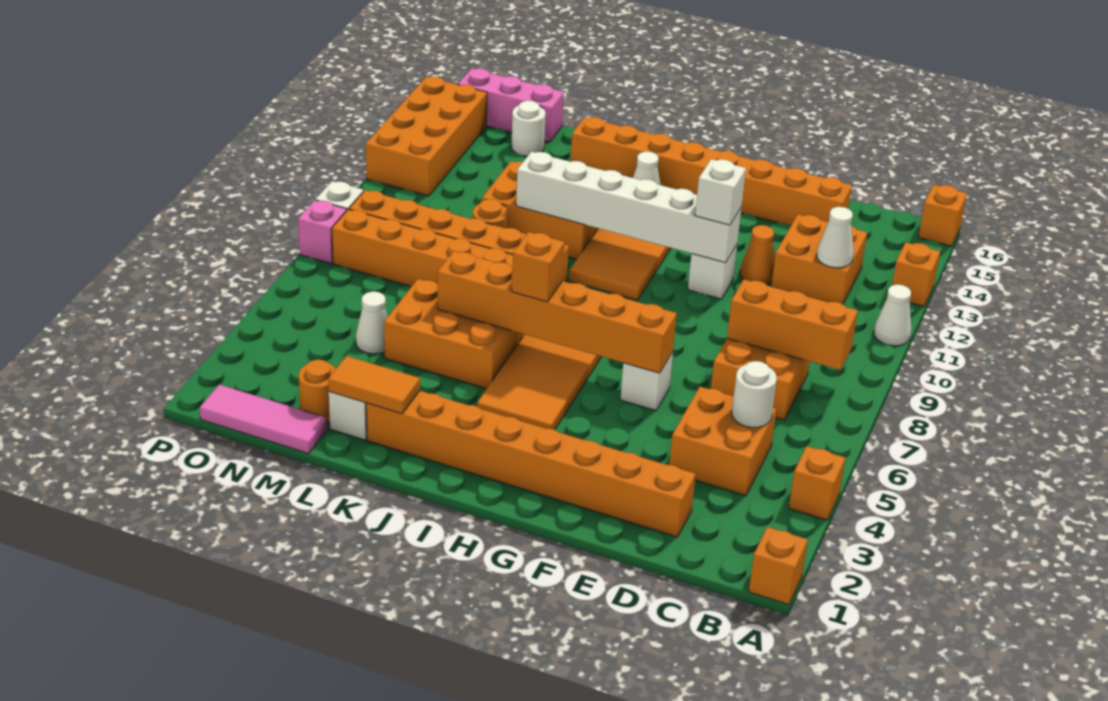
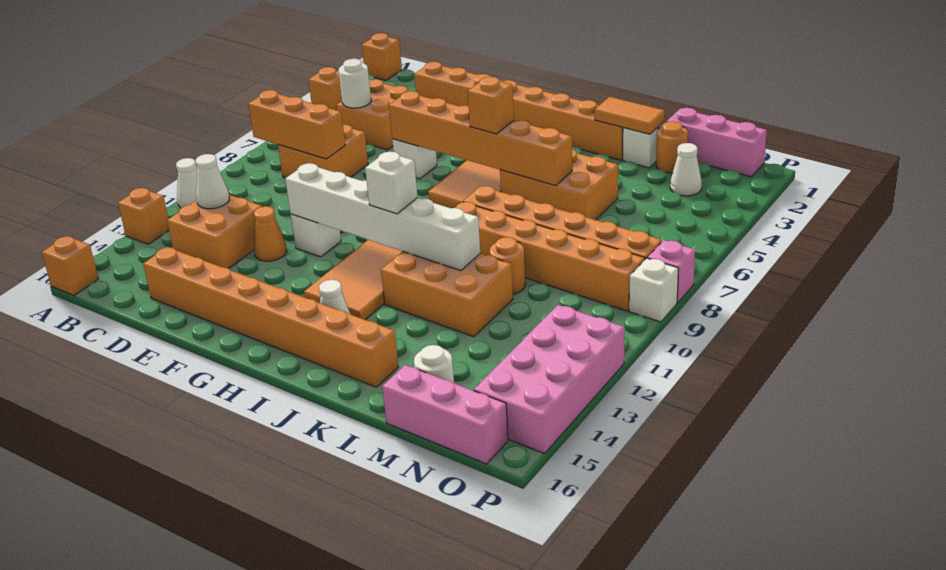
white brick F11 level 3 -> white brick I11 level 3
pink tile M1:O1 level 1 -> pink brick M1:O1 level 1
white cone M5 level 1 -> white cone N3 level 1
orange brick O12:P15 level 1 -> pink brick O12:P15 level 1

